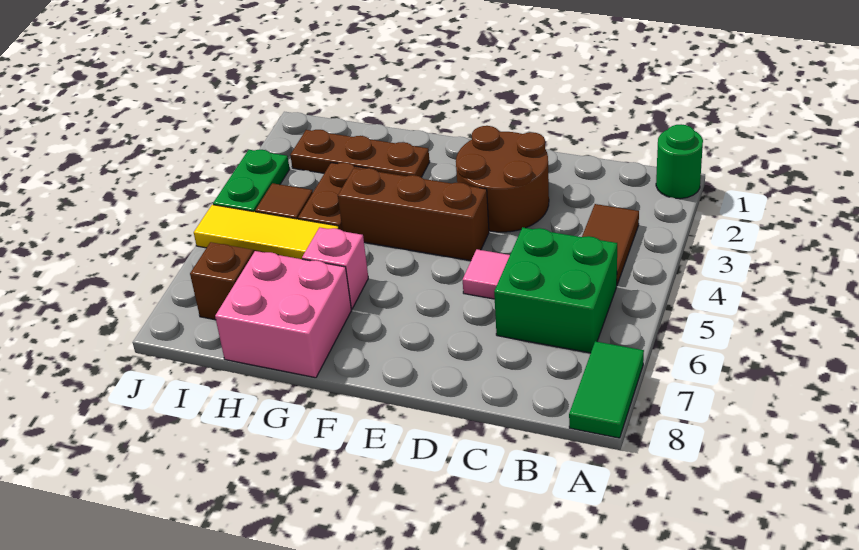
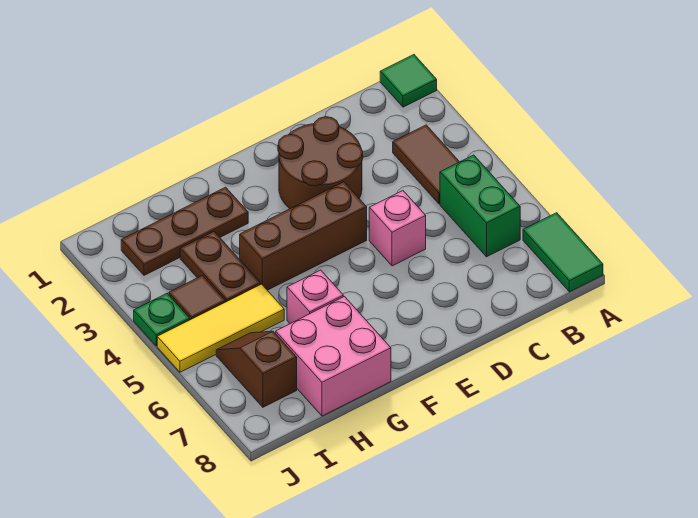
green round brick A1 level 1 -> green tile A1 level 1
green brick B5:C6 level 1 -> green brick B5:B6 level 1
pink tile D5 level 1 -> pink brick D5 level 1
green plate J3:J4 level 1 -> green plate J4 level 1

